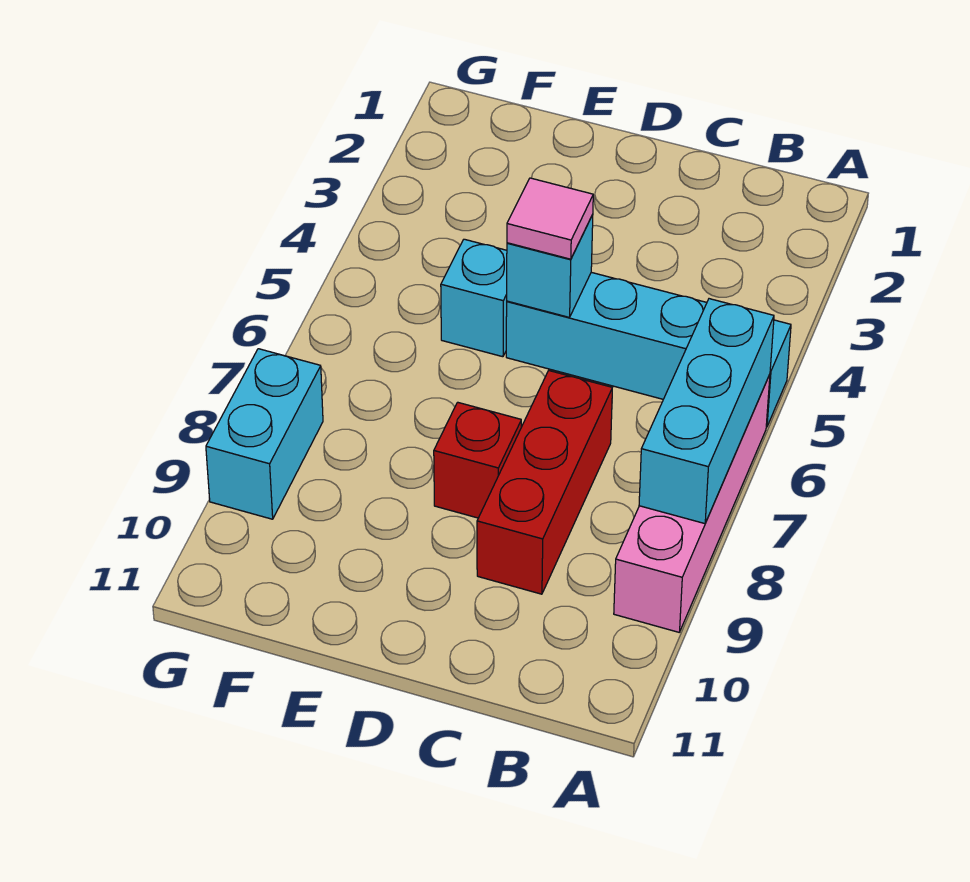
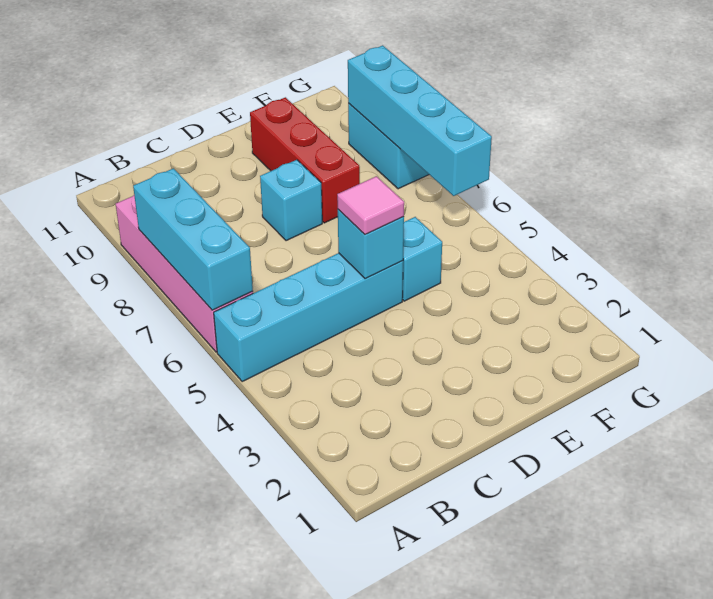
red brick C7:C9 level 1 -> red brick E8:E10 level 1
red brick D8 level 1 -> cyan brick D8 level 1
none -> cyan brick G6:G9 level 2

